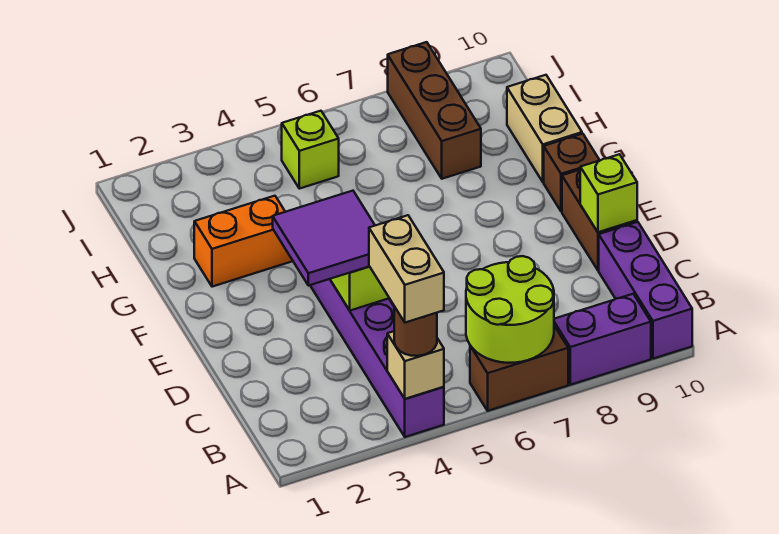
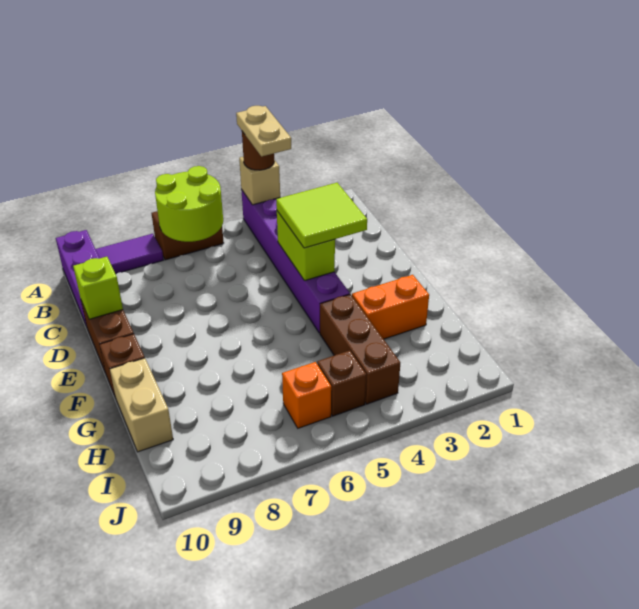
tan brick A4:B4 level 4 -> tan plate A4:B4 level 4
purple brick A8:A9 level 1 -> purple tile A8:A9 level 1
purple tile D3:E4 level 3 -> lime tile D3:E4 level 3
brown brick H8:J8 level 1 -> brown brick G4:I4 level 1
lime brick I5 level 1 -> brown brick I5 level 1
none -> orange brick I6 level 1

